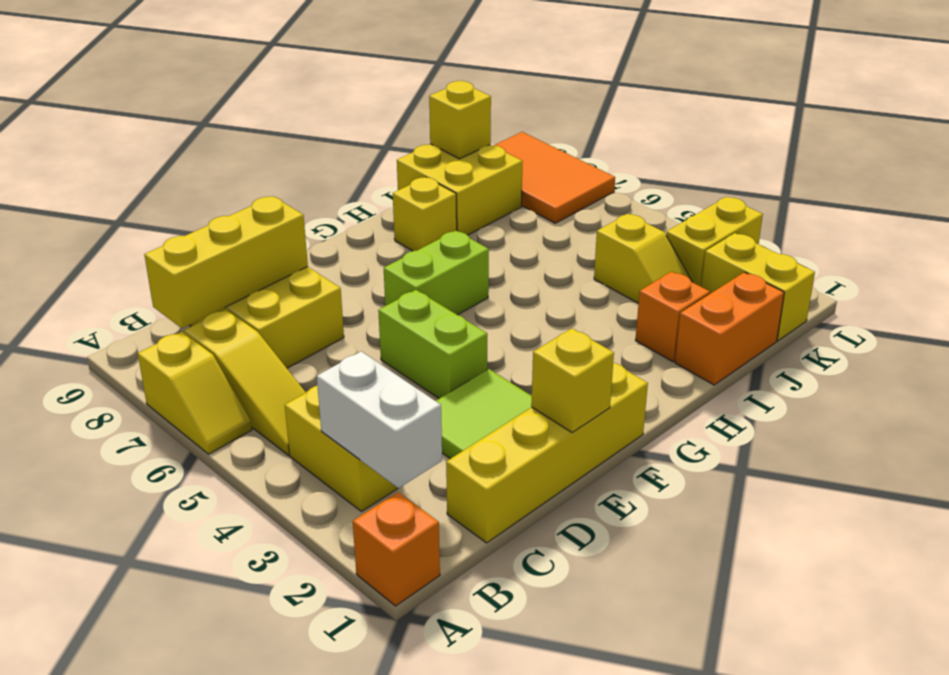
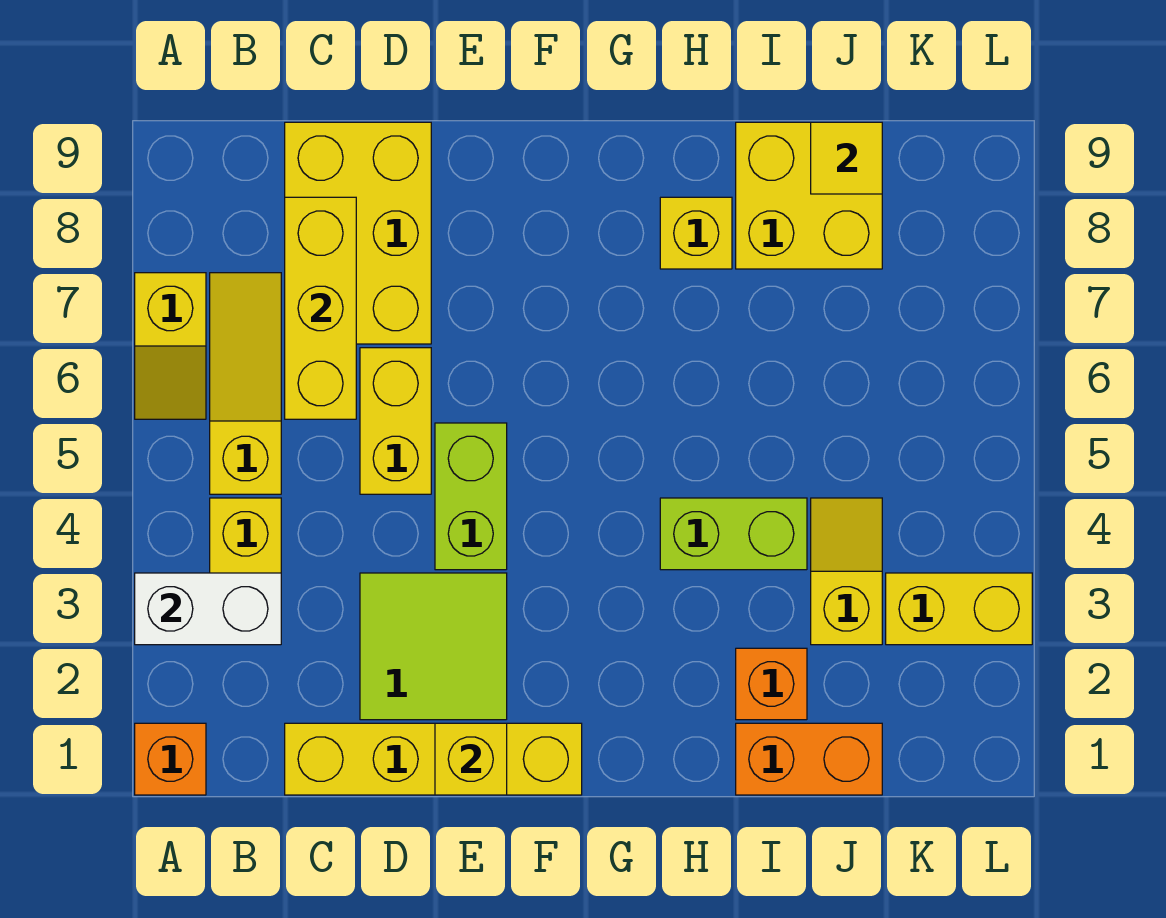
white brick B2:B3 level 2 -> white brick A3:B3 level 2
yellow slope B5:B7 level 1 top 7 -> yellow slope B5:B7 level 1 top 5
yellow brick B8:D8 level 2 -> yellow brick C6:C8 level 2
lime brick F6:G6 level 1 -> lime brick H4:I4 level 1
yellow slope J3:J4 level 1 top 4 -> yellow slope J3:J4 level 1 top 3
yellow brick J9 level 2 -> yellow tile J9 level 2
yellow brick K1:K2 level 1 -> yellow brick D5:D6 level 1
orange tile K7:L9 level 1 -> none

